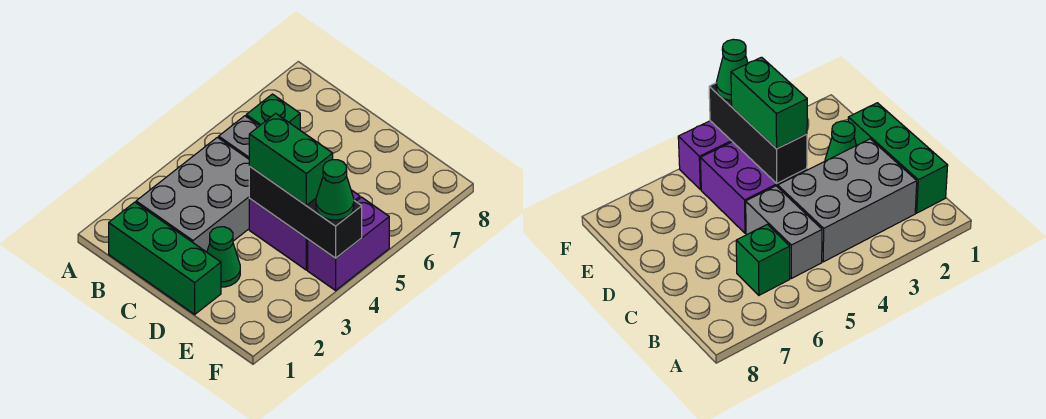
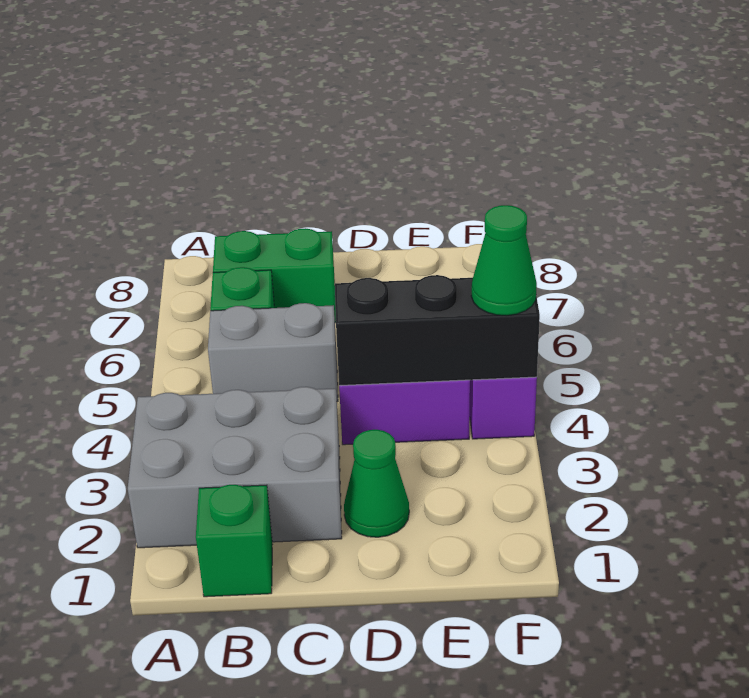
green brick B1:D1 level 1 -> green brick B1 level 1
grey brick B2:C4 level 1 -> grey brick A2:C3 level 1
green brick D4:E4 level 3 -> green brick B7:C7 level 1

